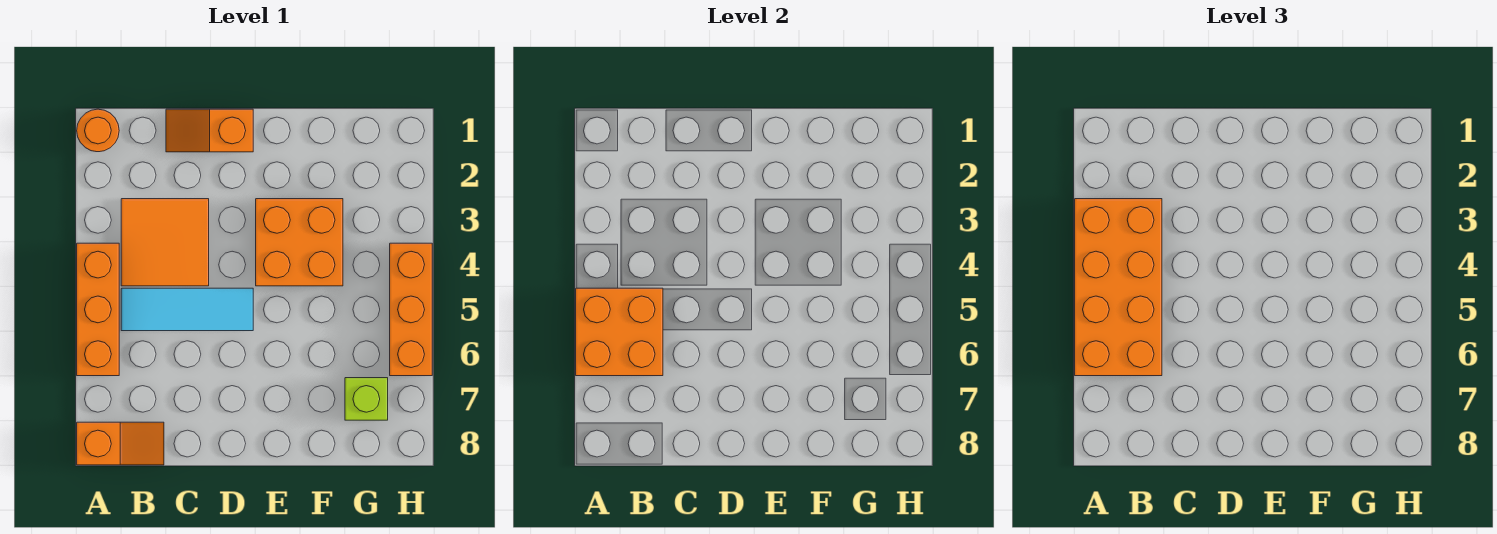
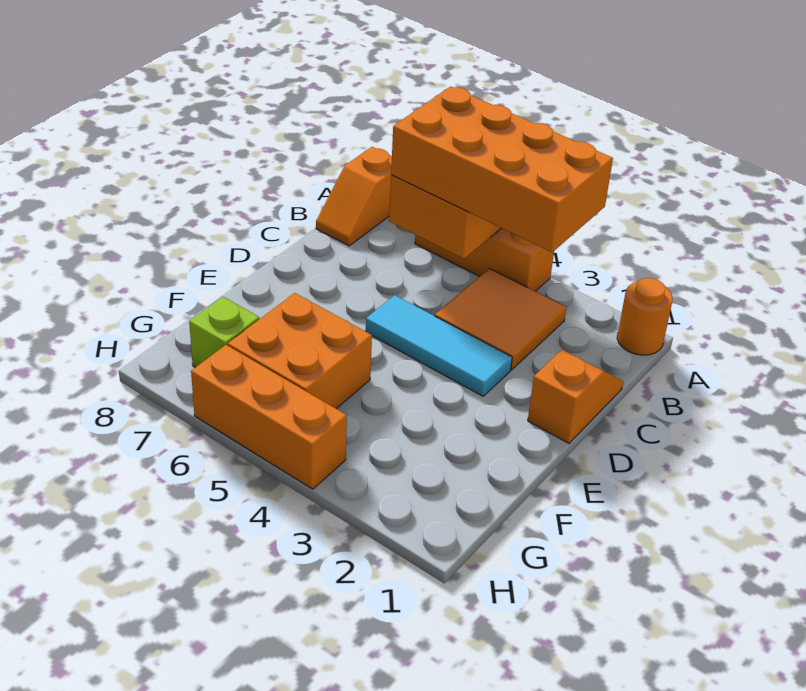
cyan tile B5:D5 level 1 -> cyan tile D3:D5 level 1
orange brick E3:F4 level 1 -> orange brick F5:G6 level 1

